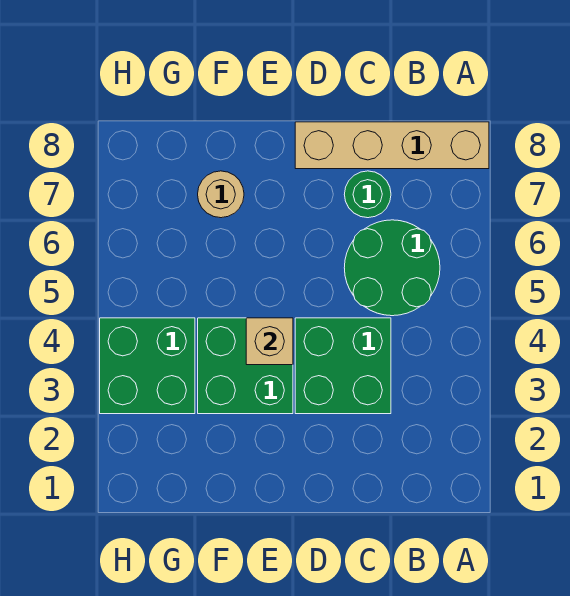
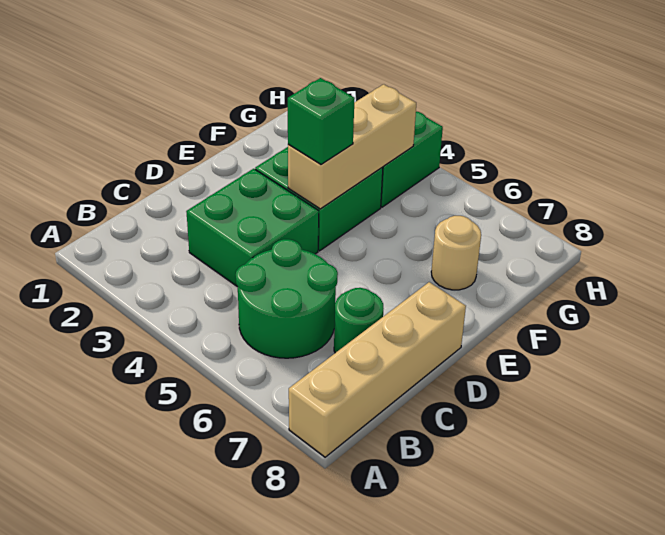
tan brick E4 level 2 -> tan brick E4:G4 level 2
none -> green brick E4 level 3

